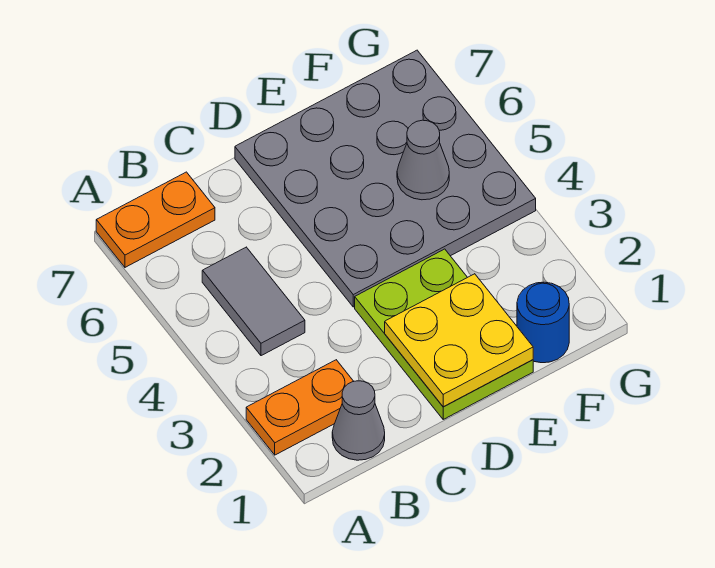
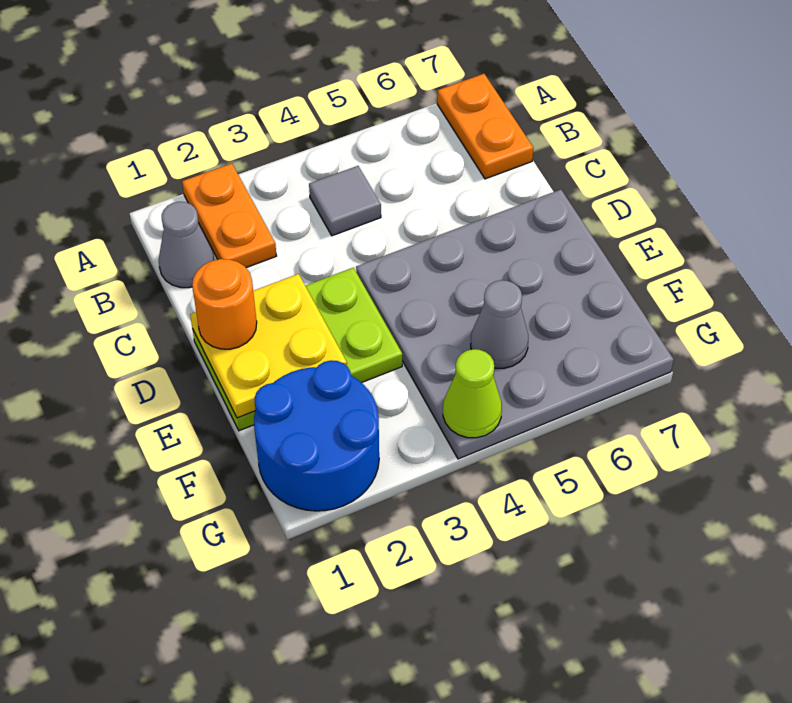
grey tile B4:B5 level 1 -> grey tile B4 level 1
none -> orange round brick D1 level 3
blue round brick F1 level 1 -> blue round brick F1:G2 level 1
none -> lime cone G4 level 2

